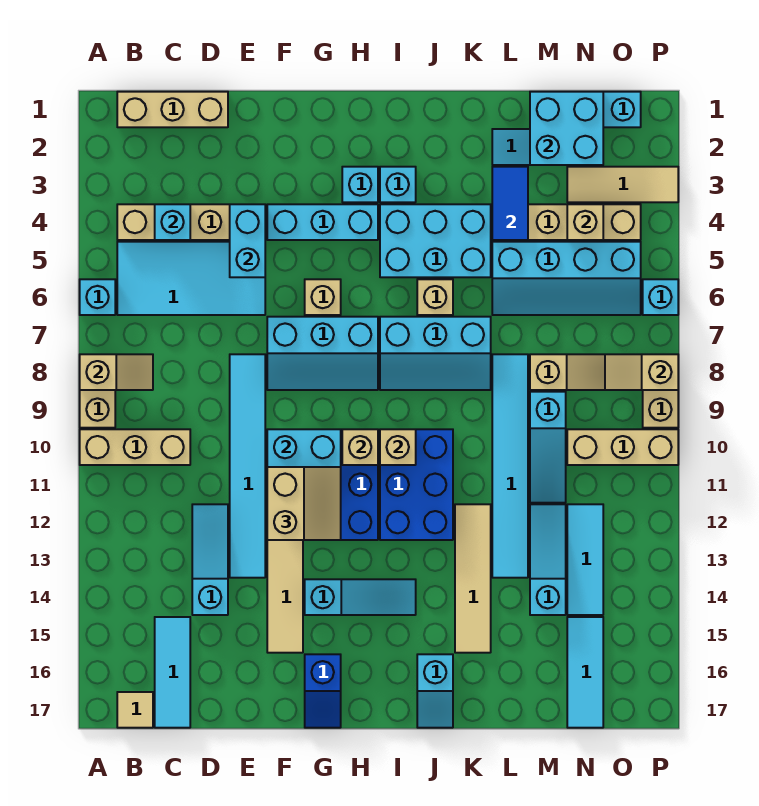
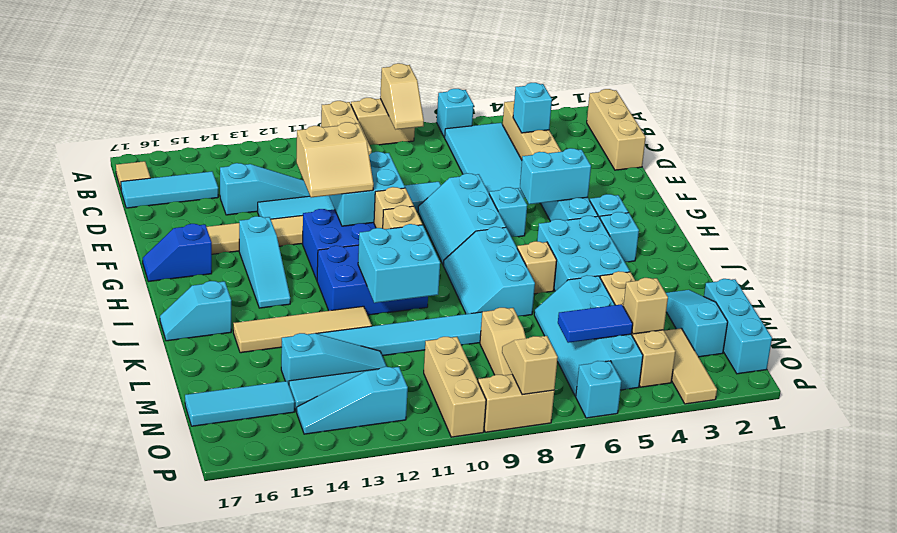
cyan brick E4:E5 level 2 -> cyan brick G4:G5 level 2
tan brick G6 level 1 -> cyan brick G6 level 1
blue tile L3:L4 level 2 -> blue tile N5:N6 level 2
cyan brick M1:N2 level 2 -> cyan brick J10:K11 level 2
cyan slope M9:M11 level 1 top 9 -> cyan slope O12:O14 level 1 top 12

